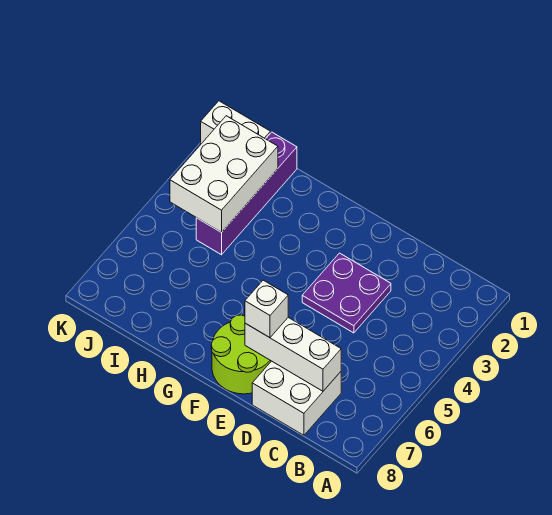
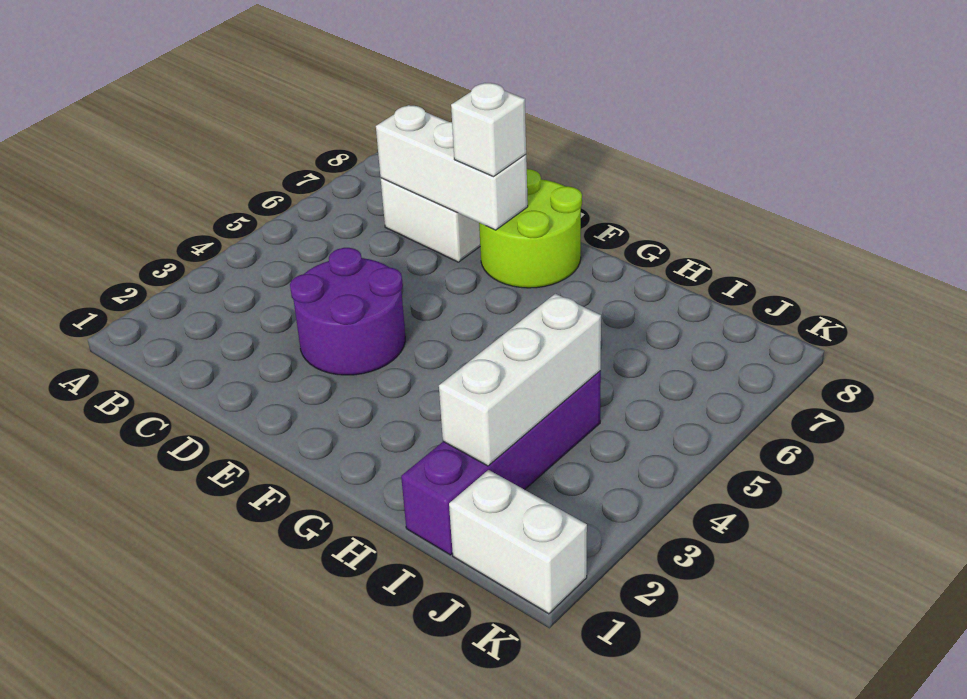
purple plate D3:E4 level 1 -> purple round brick D3:E4 level 1
white brick I2:J4 level 2 -> white brick I2:I4 level 2

